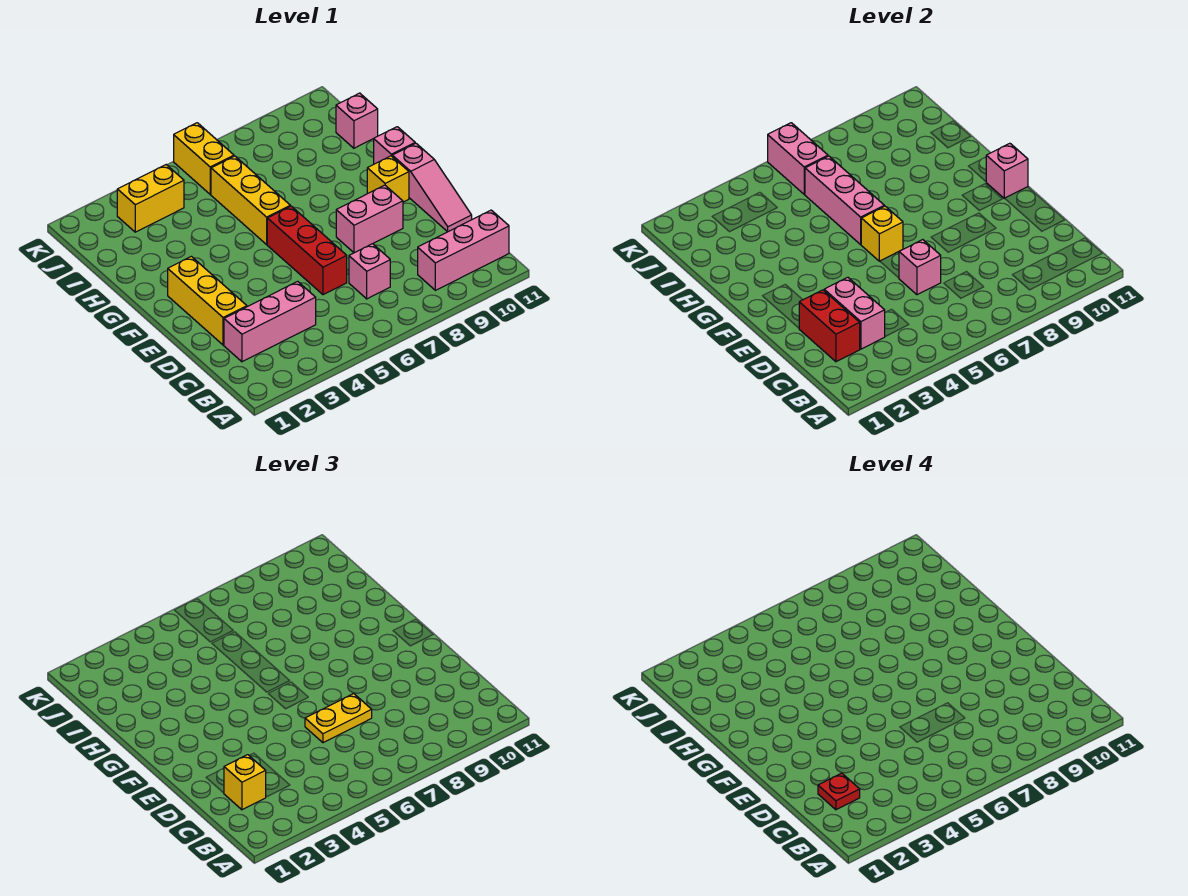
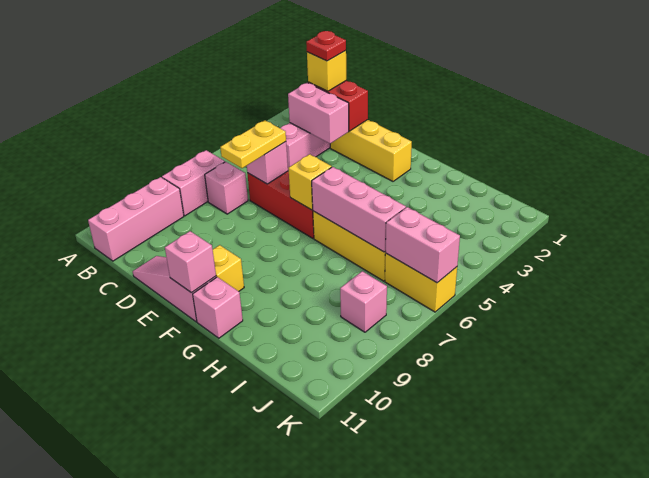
pink brick E8:E9 level 1 -> pink brick B7:B8 level 1
pink brick I11 level 1 -> pink brick J8 level 1
yellow brick J3:J4 level 1 -> none

